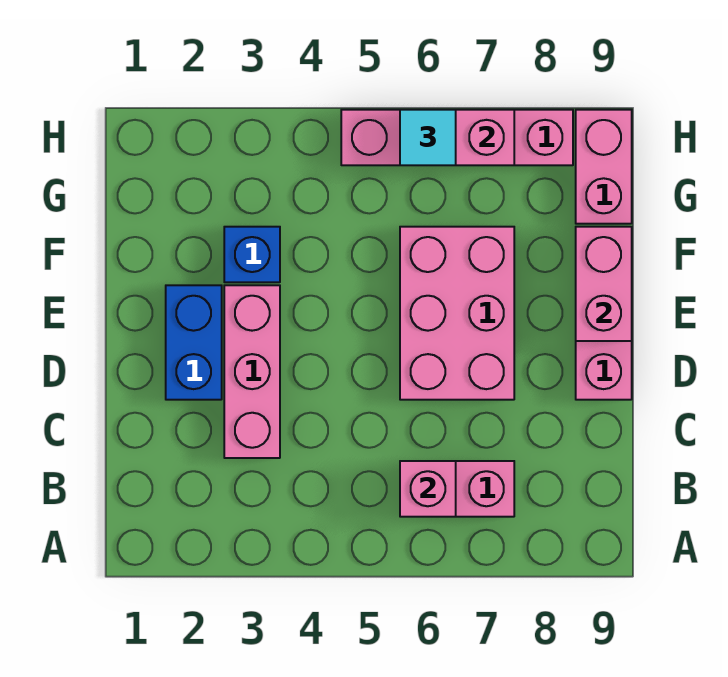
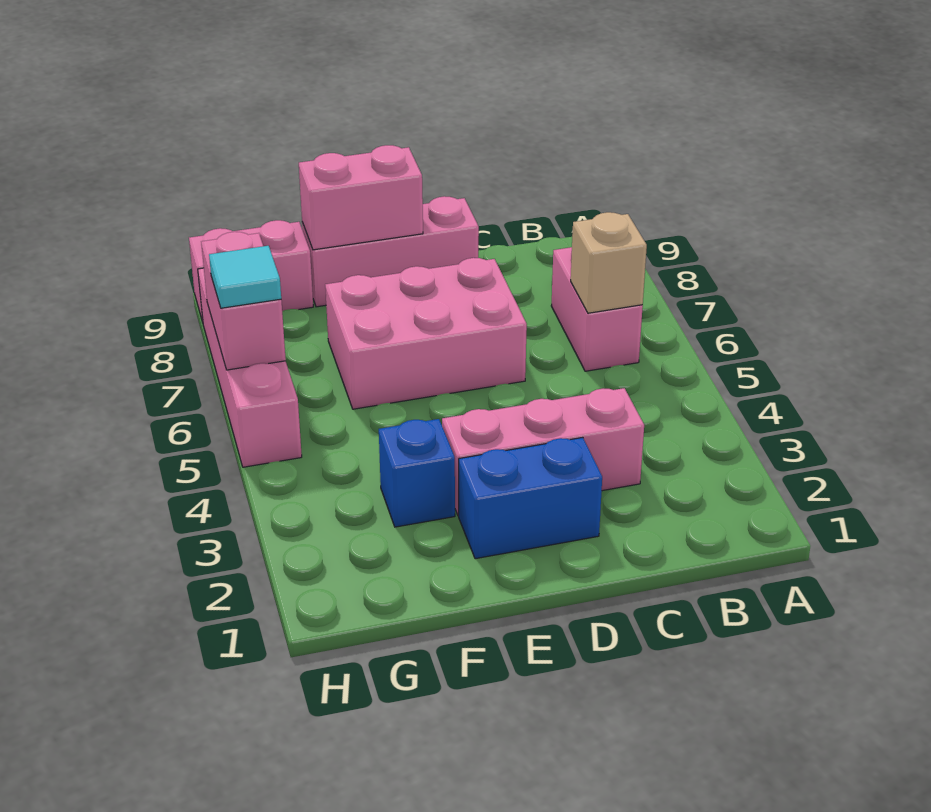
pink brick B6 level 2 -> tan brick B6 level 2

